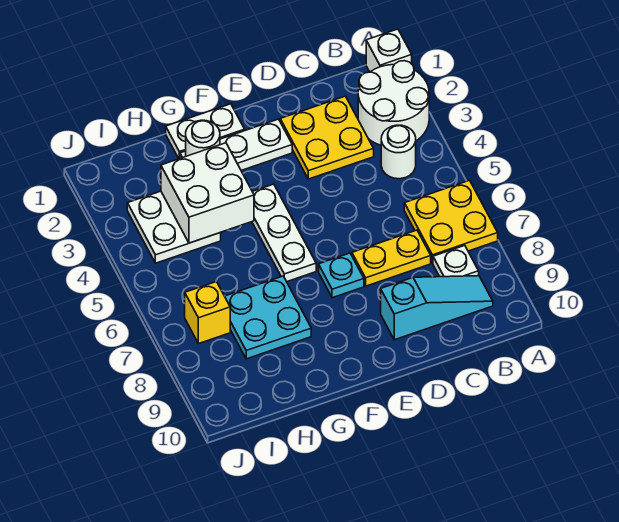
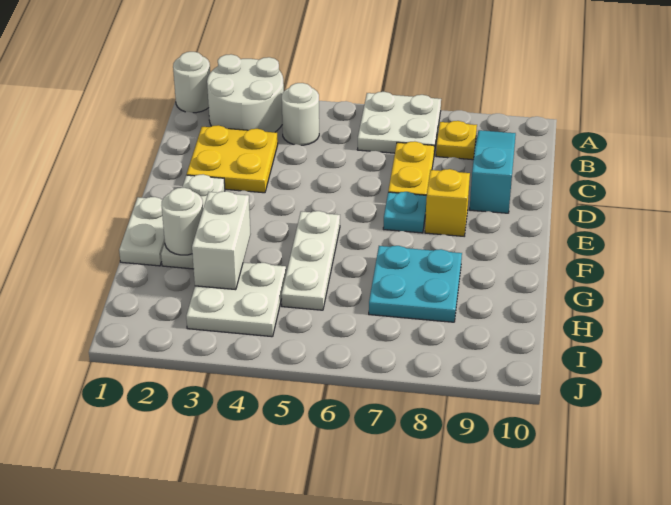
white brick A1 level 1 -> white round brick A1 level 1
yellow plate A6:B7 level 1 -> white plate A6:B7 level 1
white plate B8 level 1 -> yellow plate B8 level 1
white plate F4:F6 level 1 -> white plate F5:H5 level 1
white brick G3:H4 level 2 -> white brick G3:H3 level 2
yellow brick I7 level 1 -> yellow brick E8 level 1

